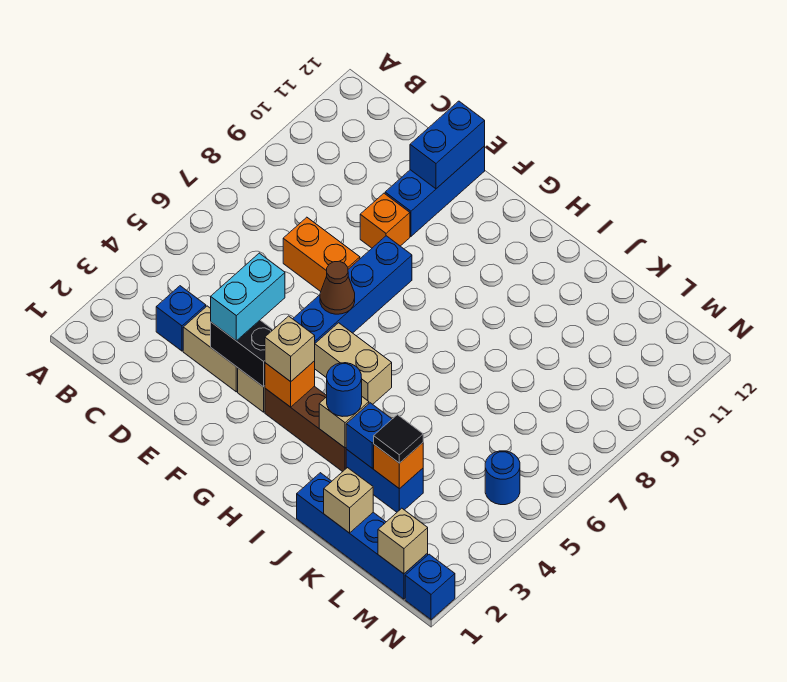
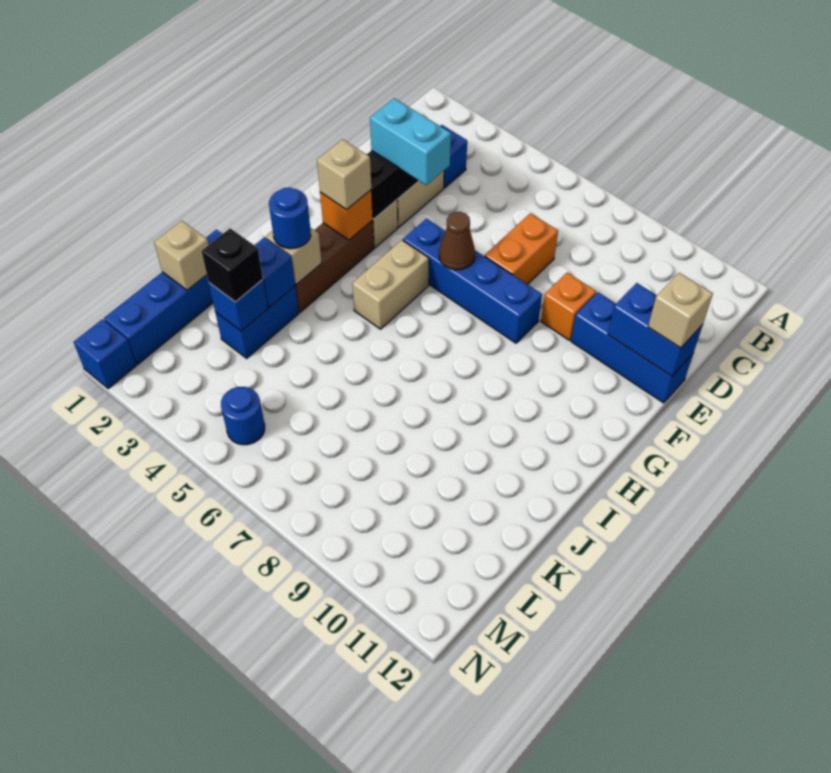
orange brick K3 level 2 -> blue brick K3 level 2
black tile K3 level 3 -> black brick K3 level 3
tan brick M1 level 2 -> tan brick E12 level 3

